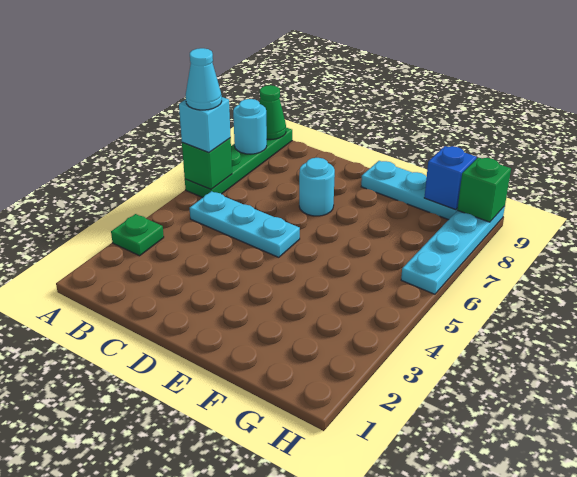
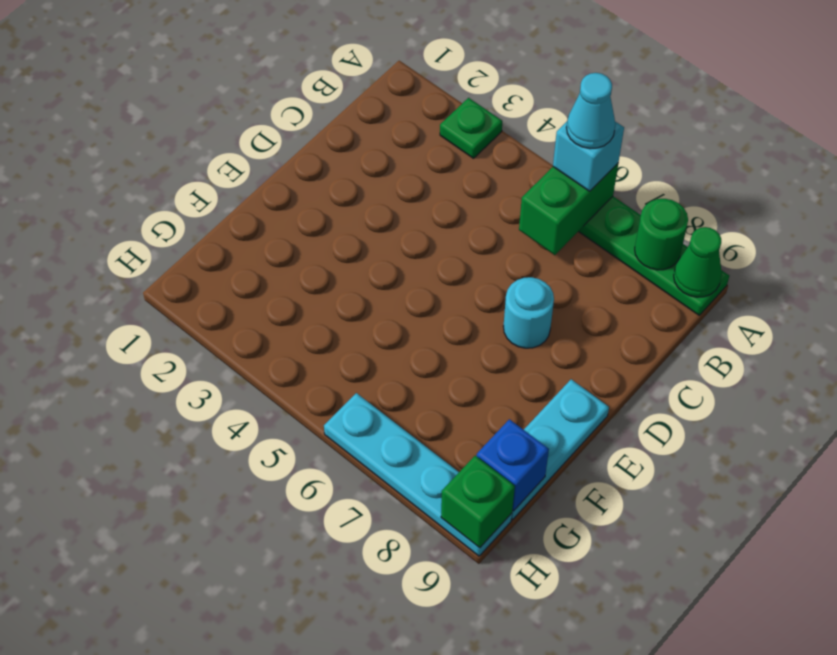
green brick A6 level 2 -> green brick A6:B6 level 2
cyan round brick A8 level 2 -> green round brick A8 level 2
cyan plate B5:D5 level 1 -> none

